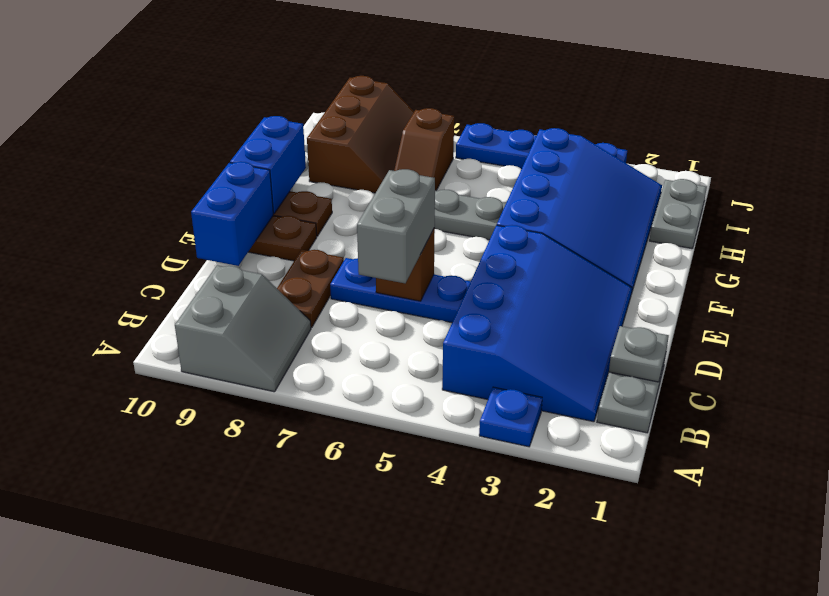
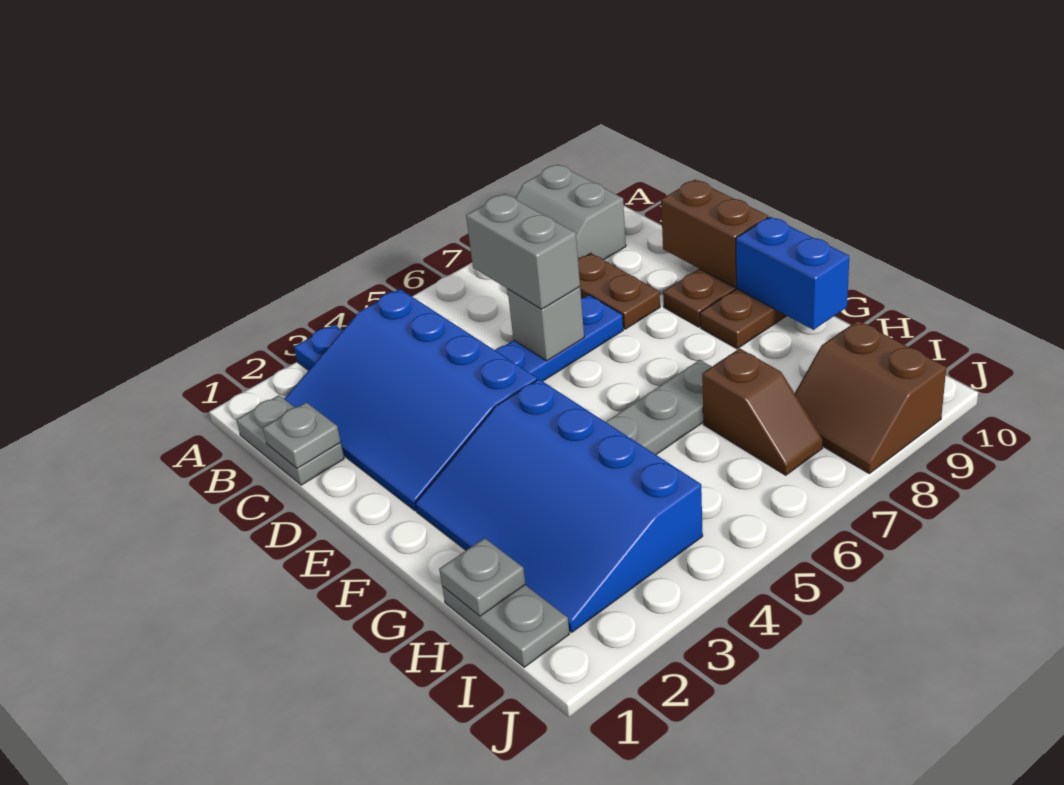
brown brick D6 level 2 -> grey brick D6 level 2
blue brick D10:E10 level 2 -> brown brick D10:E10 level 2
none -> grey plate H1 level 2
brown slope H7:I7 level 1 top I -> brown slope H7:I7 level 1 top H
brown slope H8:J9 level 1 top 9 -> brown slope I8:J9 level 1 top 9
blue plate J3:J6 level 1 -> none

